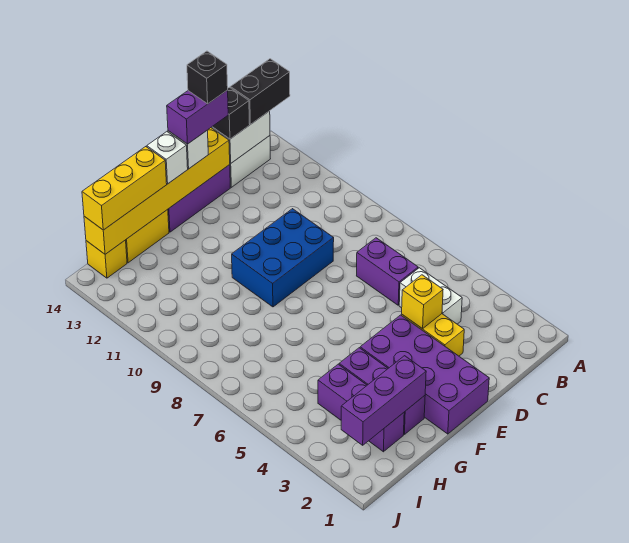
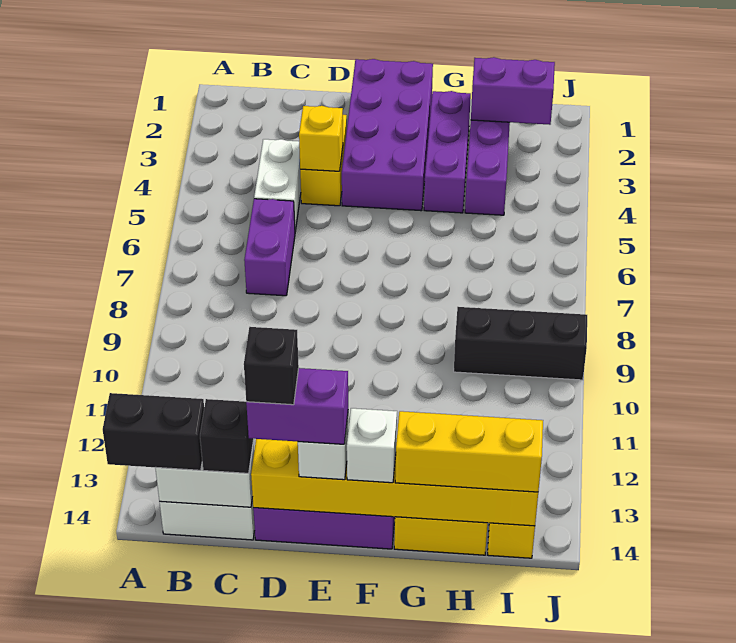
blue brick D9:F10 level 1 -> none
purple brick G2:I2 level 2 -> purple brick H2:I2 level 2
none -> black brick H9:J9 level 1

